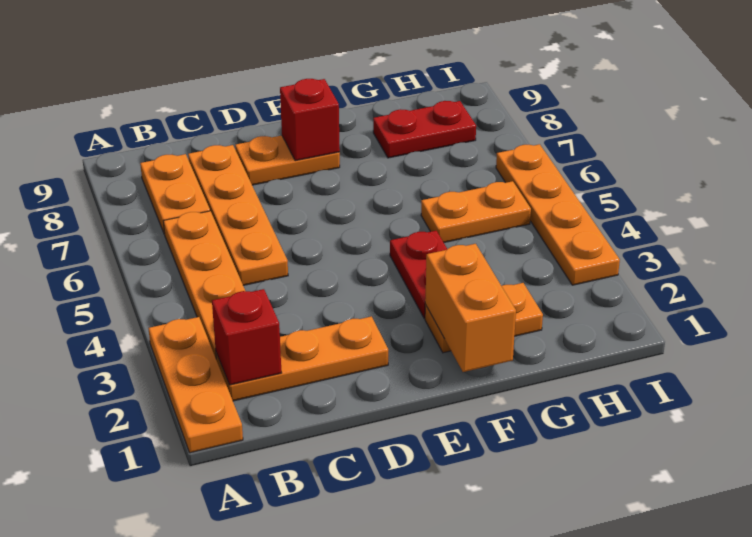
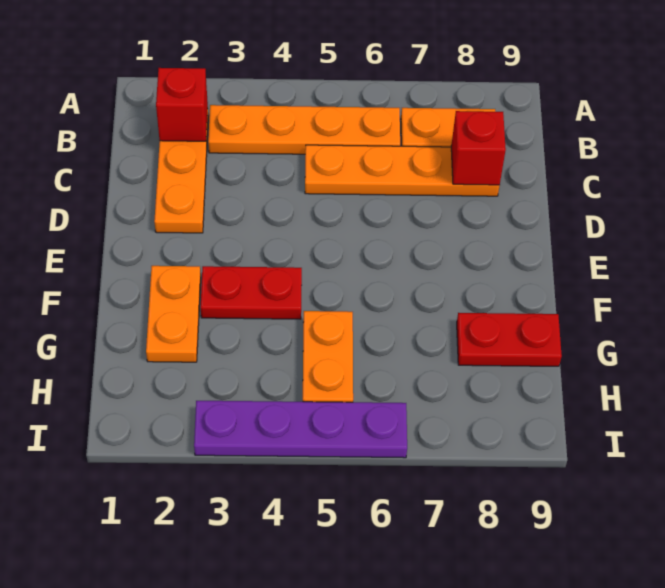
orange plate A1:A3 level 1 -> none
orange plate D8:E8 level 1 -> none
red brick E8 level 2 -> red brick C8 level 2
orange brick F1:F2 level 2 -> none
red plate G8:H8 level 1 -> red plate G8:G9 level 1
orange plate I3:I6 level 1 -> purple plate I3:I6 level 1

